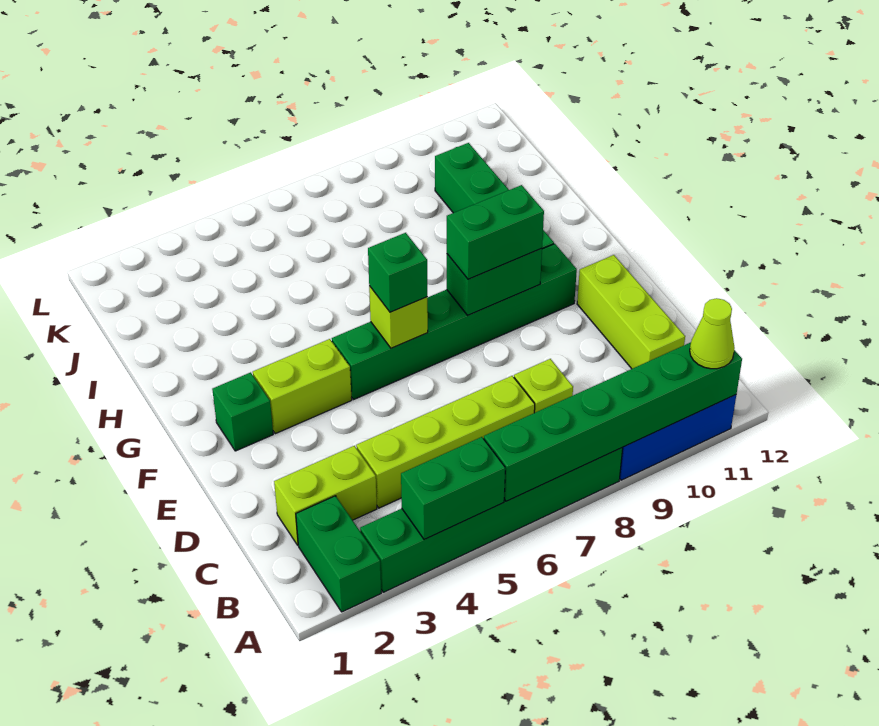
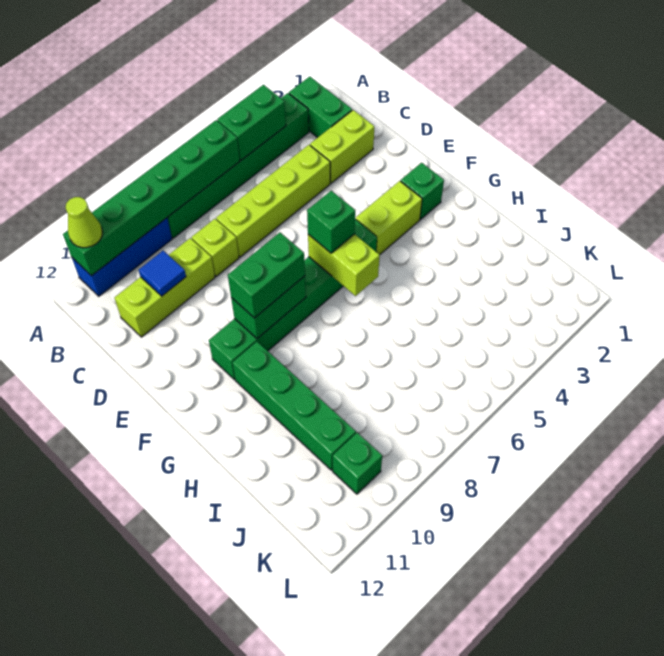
none -> blue tile C10 level 2
lime brick C11:E11 level 1 -> lime brick C9:C11 level 1
lime brick F6 level 2 -> lime brick F6:G6 level 2
none -> green brick K10 level 1

